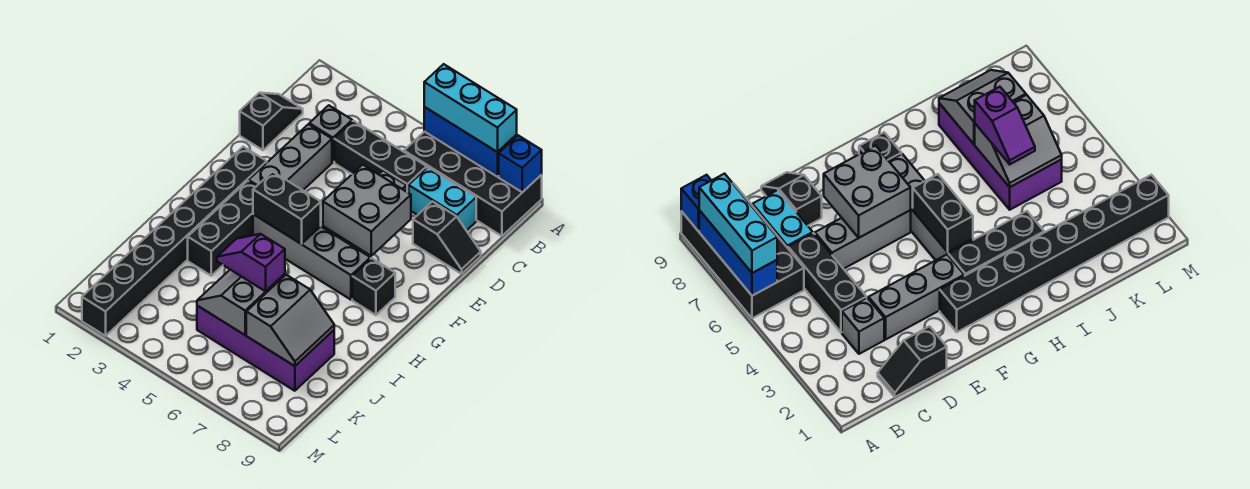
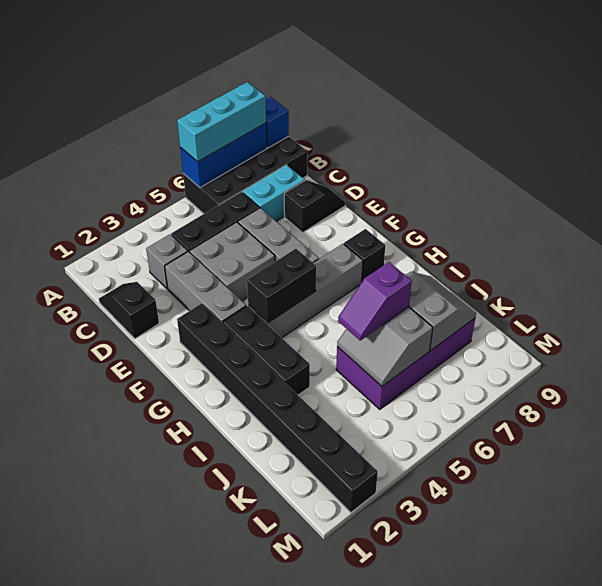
grey brick E6:F7 level 2 -> grey brick D4:E5 level 1

